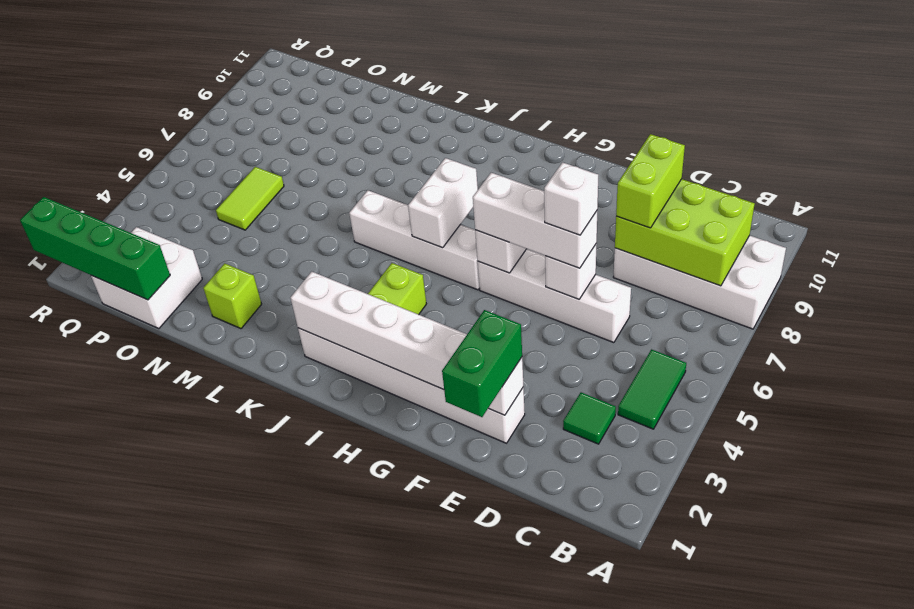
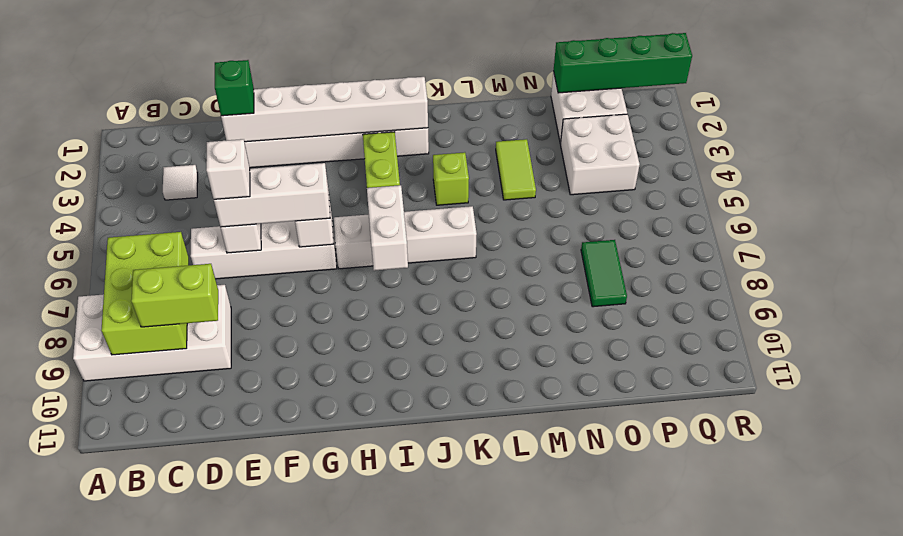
green tile B4:B5 level 1 -> green tile O7:O8 level 1
lime brick B8:D9 level 2 -> lime brick B7:C9 level 2
green tile C3 level 1 -> white tile C3 level 1
lime brick D8:D9 level 3 -> lime brick C9:D9 level 3
green brick E1:E2 level 3 -> green brick E2 level 3
lime brick M2 level 1 -> lime brick K4 level 1
none -> white brick O3:P4 level 1
lime tile O5:O6 level 1 -> lime tile M3:M4 level 1

